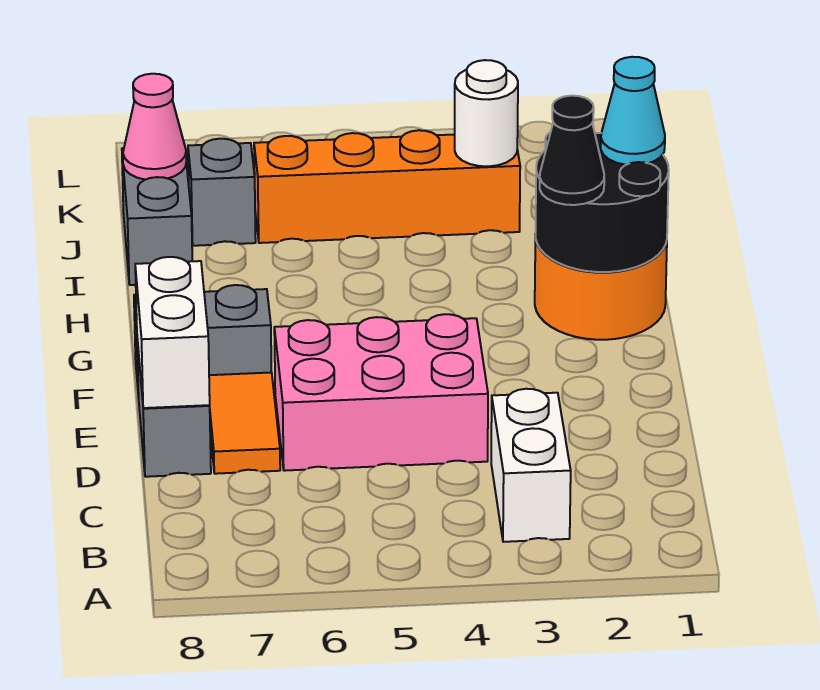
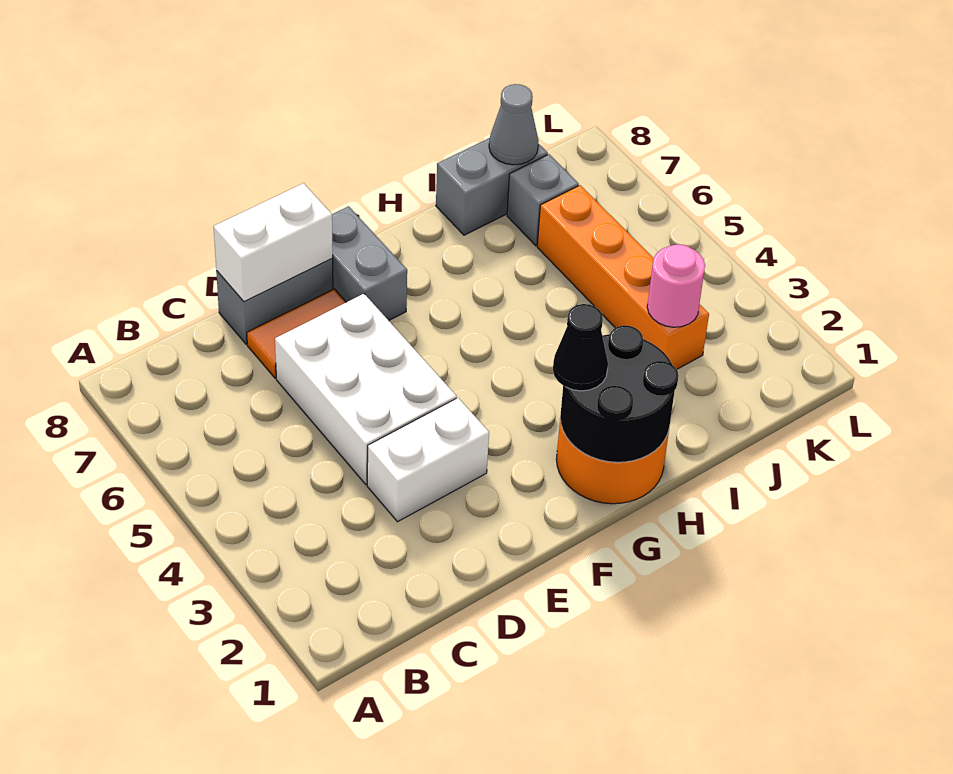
white brick B3:C3 level 1 -> white brick D3:E3 level 1
pink brick D4:E6 level 1 -> white brick D4:E6 level 1
cyan cone H1 level 3 -> none
white round brick J3 level 2 -> pink round brick J3 level 2
pink cone J8 level 2 -> grey cone J8 level 2

